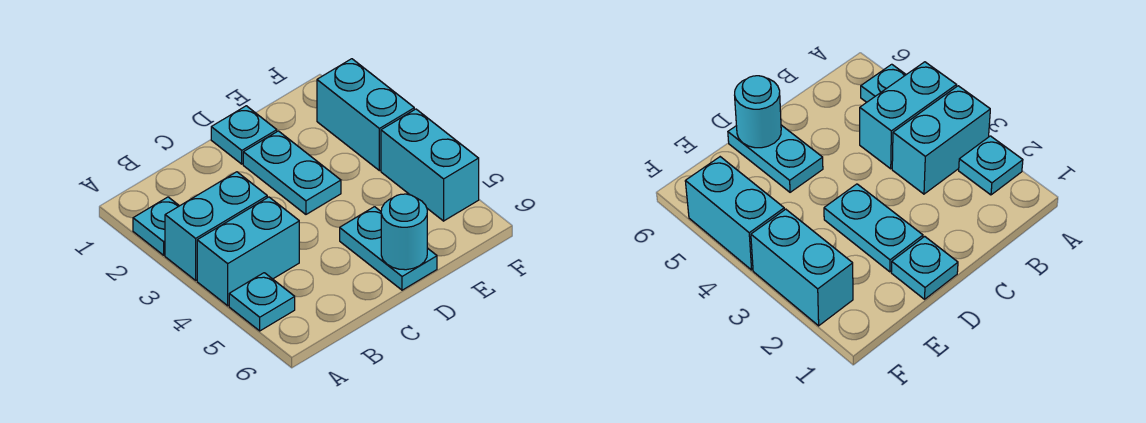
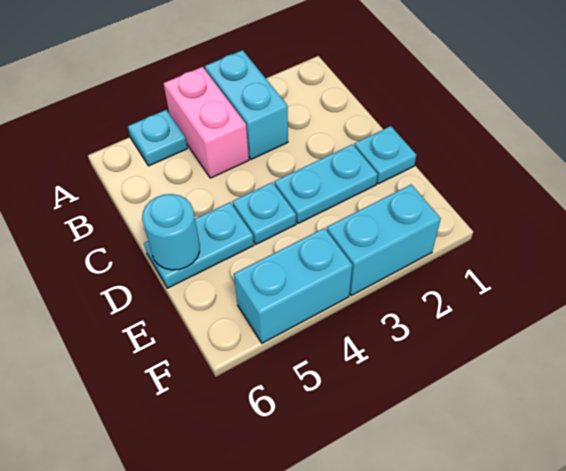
cyan plate A2 level 1 -> cyan plate D4 level 1
cyan brick A4:B4 level 1 -> pink brick A4:B4 level 1

